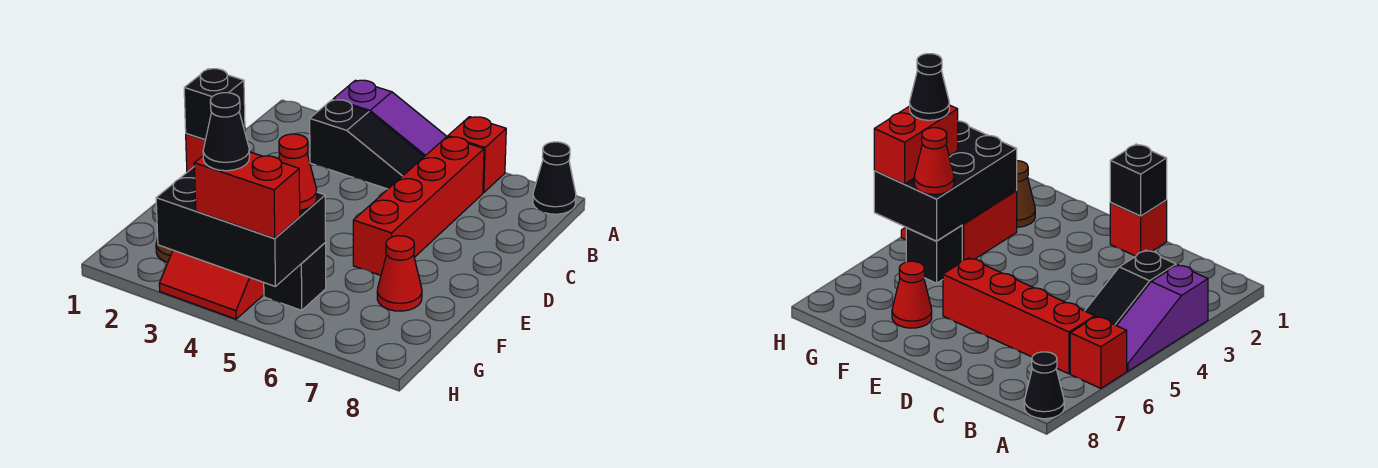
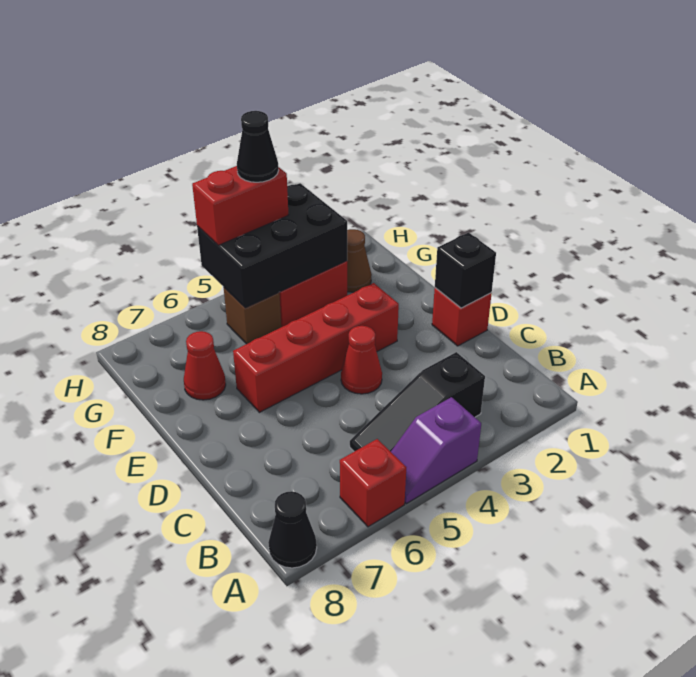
purple slope A3:A5 level 1 top 3 -> purple slope A4:A5 level 1 top 4
red brick B6:E6 level 1 -> red brick E3:E6 level 1
black brick G5 level 1 -> brown brick G5 level 1
red cone G5 level 3 -> red cone D4 level 1

